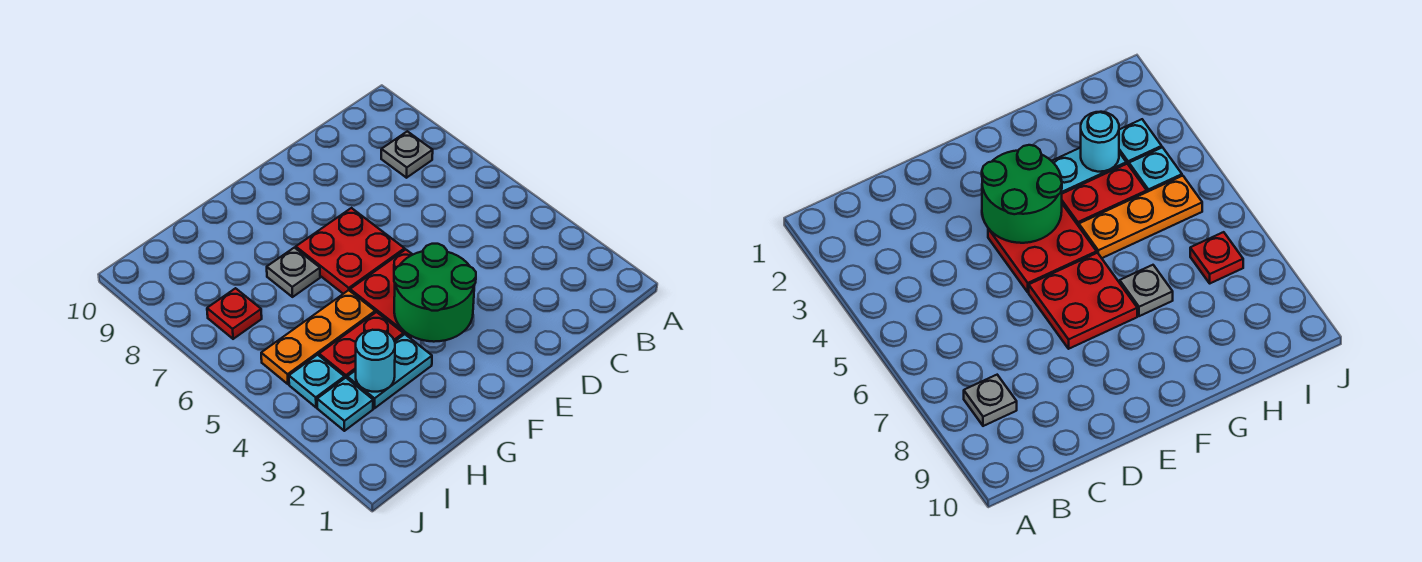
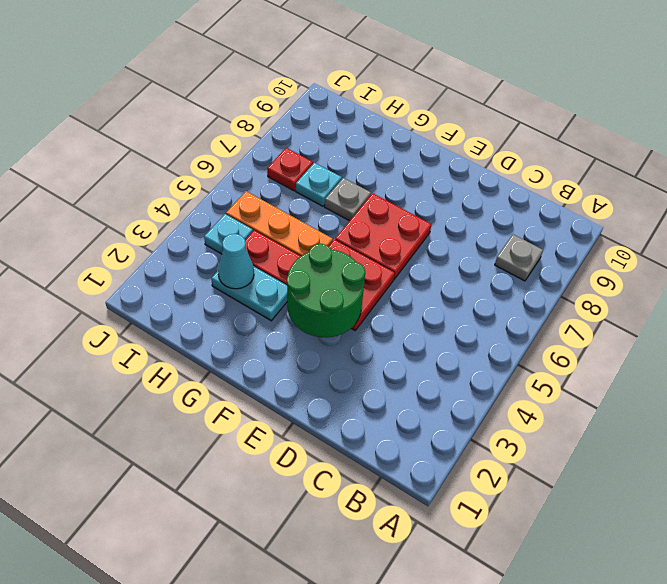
cyan round brick H3 level 2 -> cyan cone H3 level 2
cyan plate I3 level 1 -> cyan plate H7 level 1

